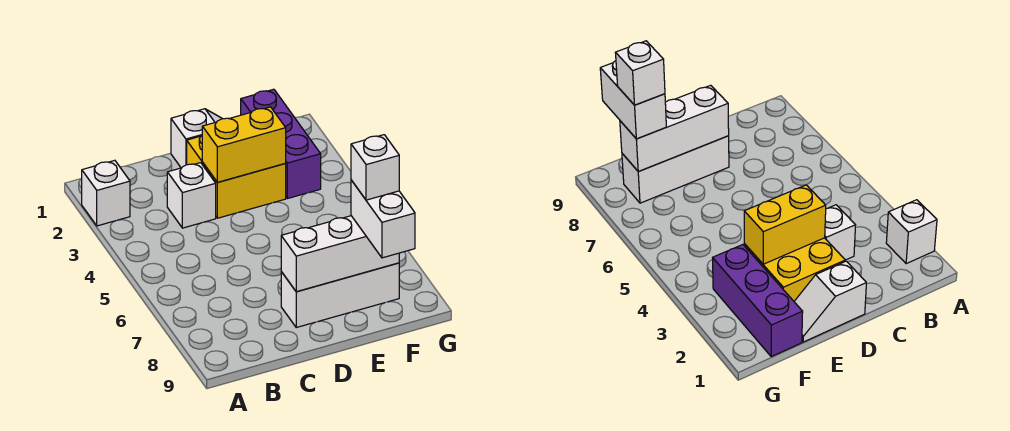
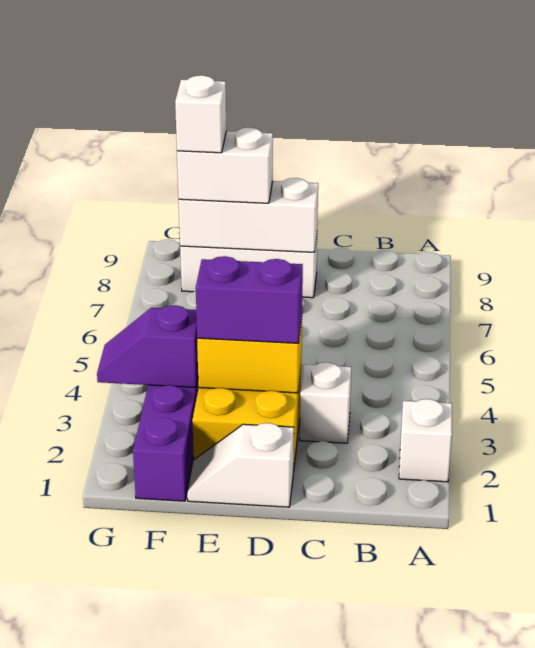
none -> purple brick D3:E3 level 3
none -> purple slope F3:G3 level 2 top F
white brick F8:F9 level 3 -> white brick E8:F8 level 3

